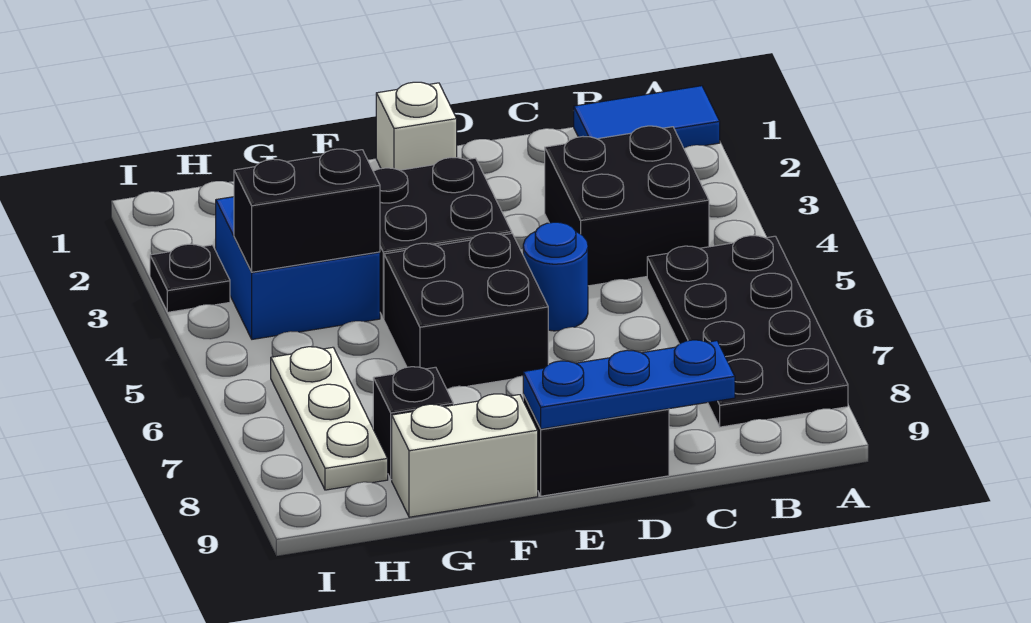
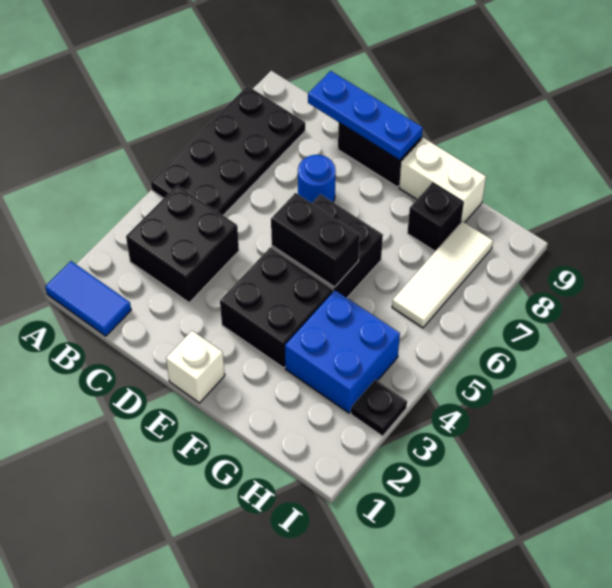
blue round brick D5 level 1 -> blue round brick D7 level 1
black brick G4:H4 level 2 -> black brick E5:F5 level 2
white plate H6:H8 level 1 -> white tile H6:H8 level 1

